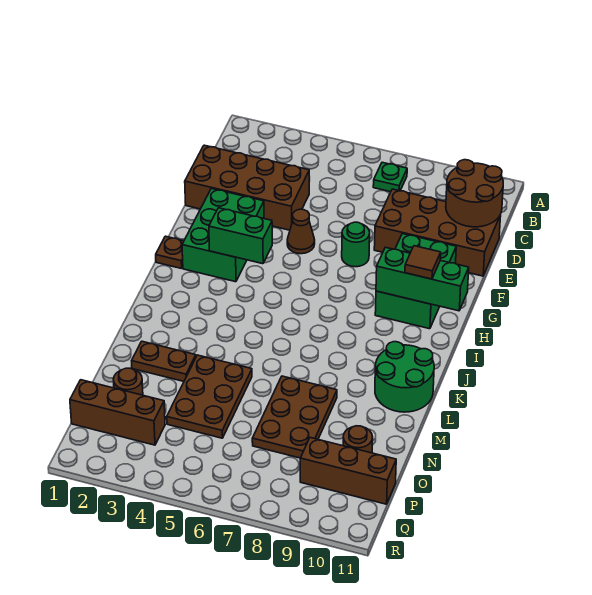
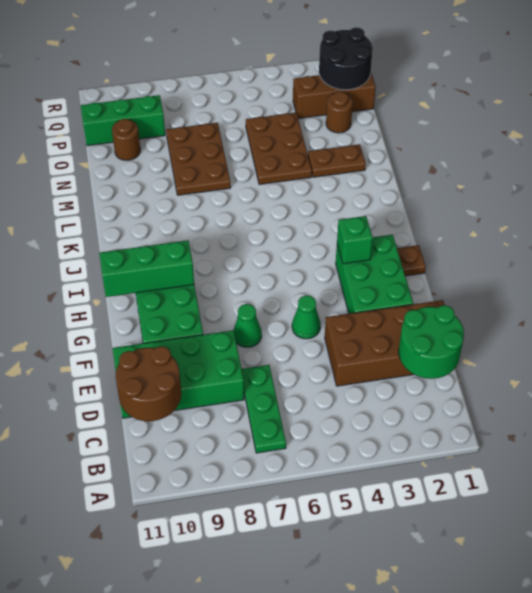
green plate B7 level 1 -> green plate B7:D7 level 1
brown brick D8:E11 level 1 -> green brick D8:E11 level 1
brown cone F5 level 1 -> green cone F5 level 1
green round brick F7 level 1 -> green cone F7 level 1
green brick H3:H4 level 2 -> green brick H3 level 2
brown tile H10 level 3 -> none
green round brick K10:L11 level 1 -> green round brick C1:D2 level 2
none -> black round brick P1:Q2 level 2
brown brick P9:P11 level 1 -> green brick P9:P11 level 1

